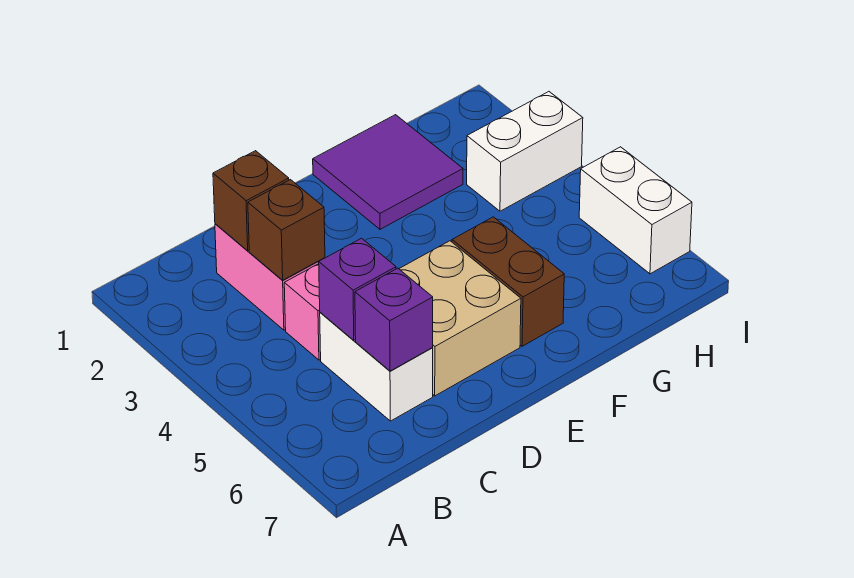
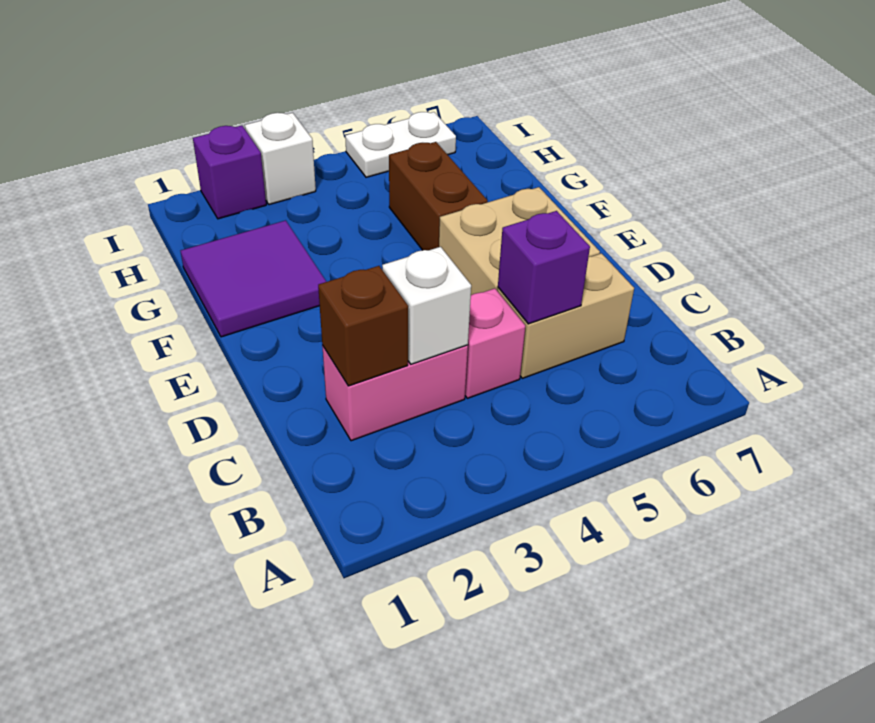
brown brick C3 level 2 -> white brick C3 level 2
white brick C5:C6 level 1 -> tan brick C5:C6 level 1
purple brick C6 level 2 -> purple brick I2 level 1
brown brick F5:F6 level 1 -> brown brick F5:G5 level 1
white brick H3:I3 level 1 -> white brick I3 level 1
white brick I5:I6 level 1 -> white plate I5:I6 level 1

